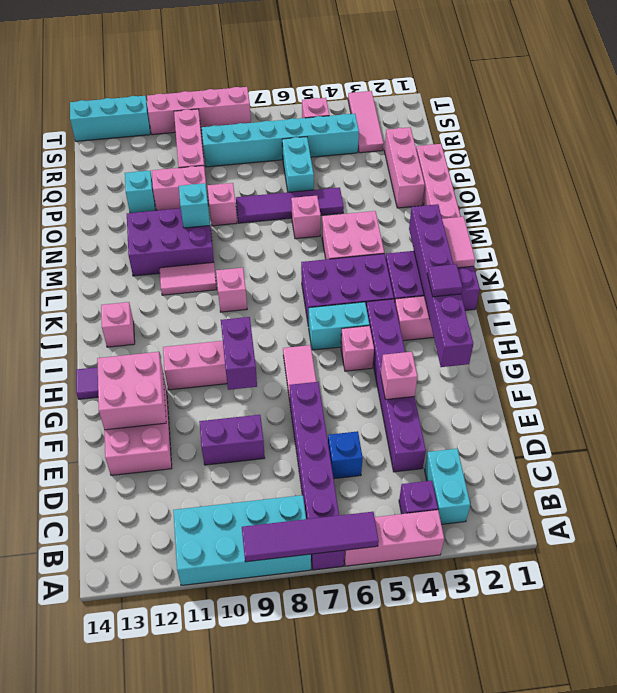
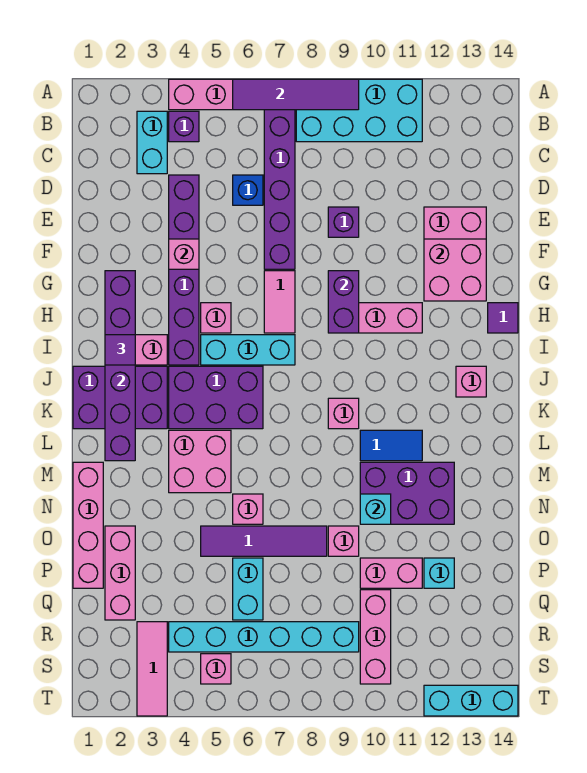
purple brick E9:E10 level 1 -> purple brick E9 level 1
cyan brick I5:I6 level 1 -> cyan brick I5:I7 level 1
pink tile K1:L1 level 2 -> none
pink tile L10:L11 level 1 -> blue tile L10:L11 level 1
pink brick T8:T11 level 1 -> none

